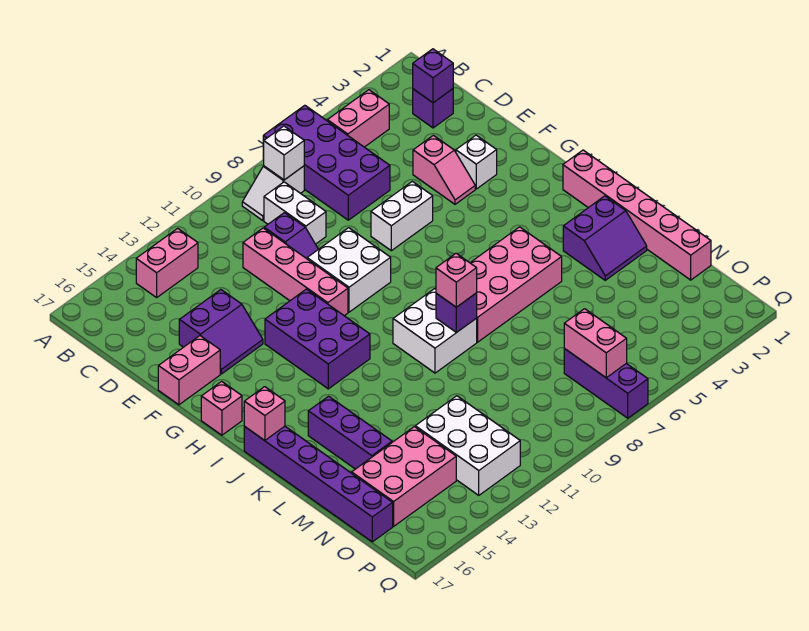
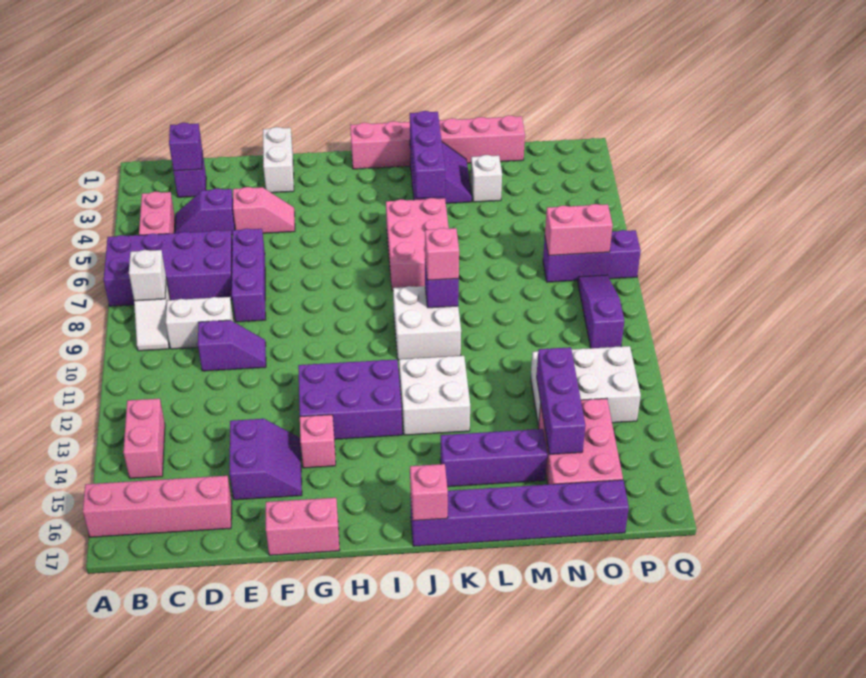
none -> purple slope C4:D4 level 1 top D
pink brick D11:G11 level 1 -> pink brick A16:D16 level 1
none -> purple brick E6:E8 level 1
white brick F3 level 1 -> white brick M3 level 1
white brick F6:F7 level 1 -> white brick F1:F2 level 1
white brick F9:G10 level 1 -> white brick J12:K13 level 1
pink brick F16:F17 level 1 -> pink brick F17:G17 level 1
pink brick H17 level 1 -> pink brick G14 level 1
pink brick J5:K8 level 1 -> pink brick J5:K7 level 1
none -> purple brick K2:K4 level 2
none -> purple brick N13:N15 level 2
none -> purple slope P8:P10 level 1 top 10

